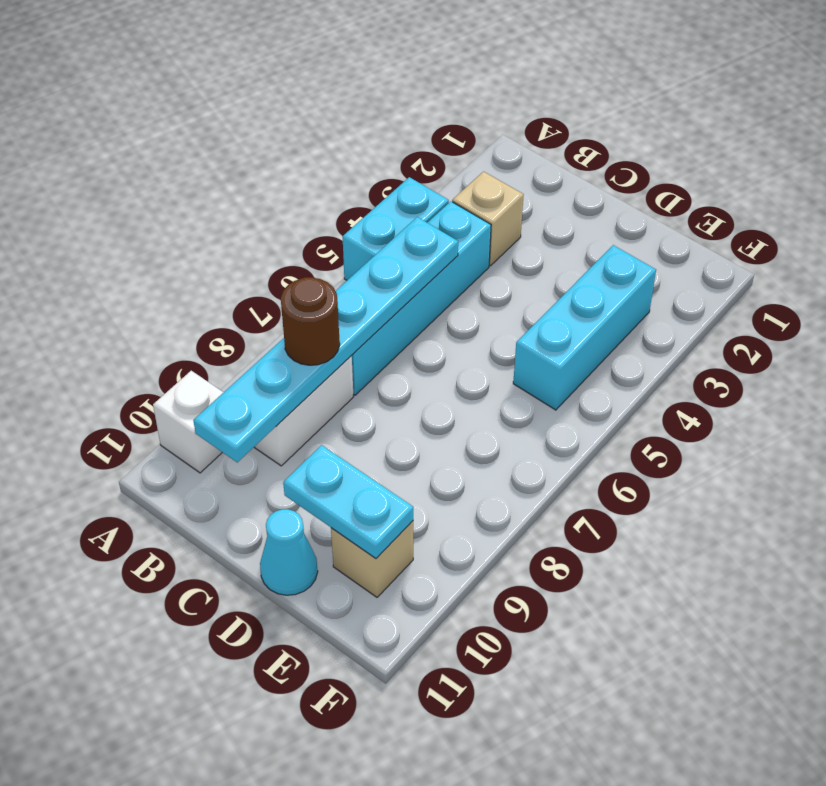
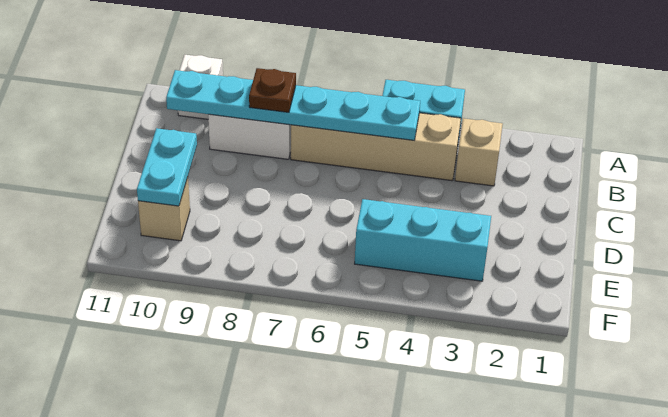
cyan brick B4:B7 level 1 -> tan brick B4:B7 level 1
brown round brick B8 level 3 -> brown plate B8 level 3
cyan cone D11 level 1 -> none

